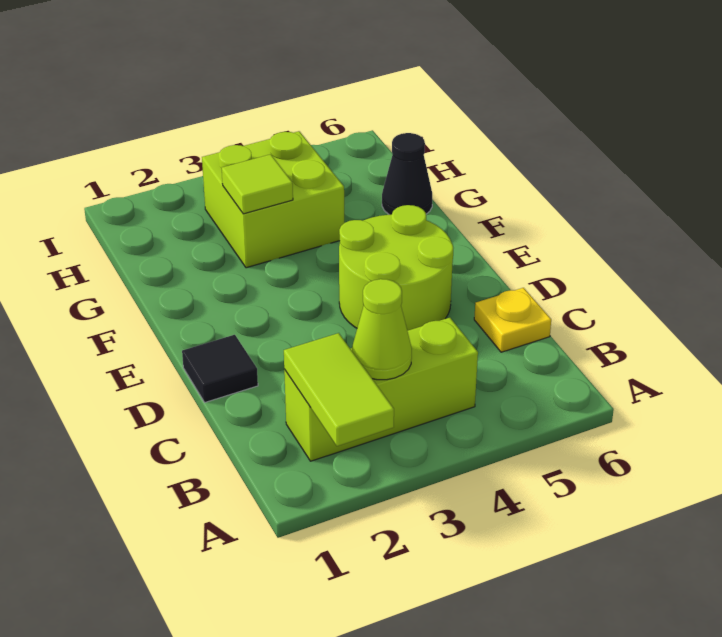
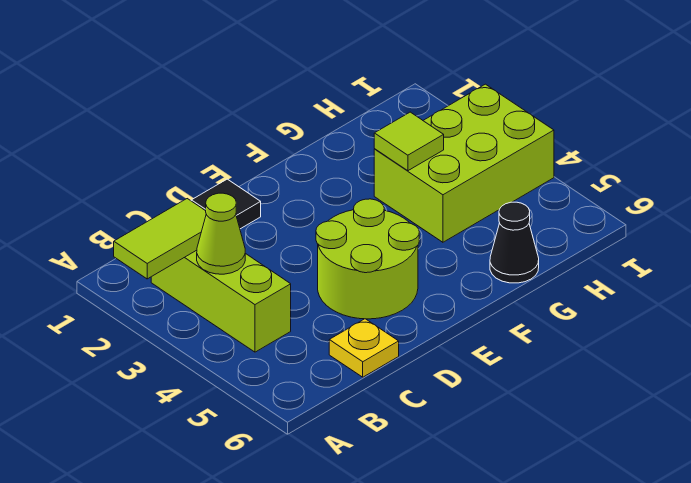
lime brick G3:H4 level 1 -> lime brick G3:I4 level 1

